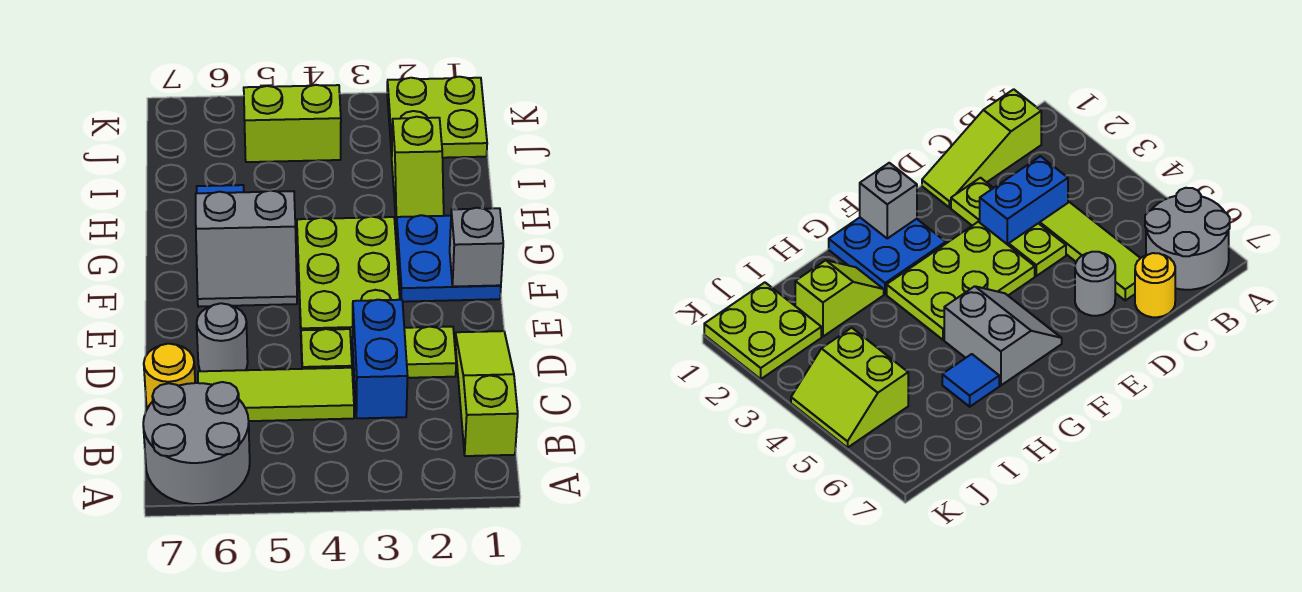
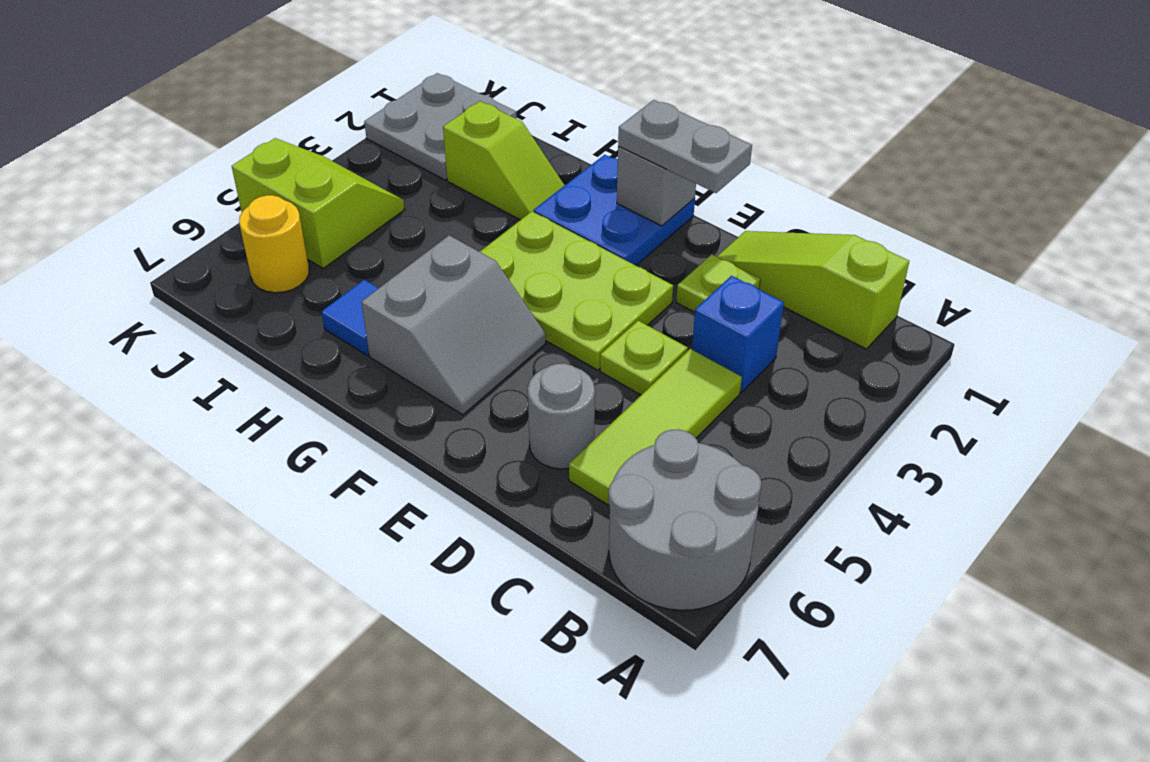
blue brick C3:D3 level 1 -> blue brick C3 level 1
yellow round brick C7 level 1 -> yellow round brick J6 level 1
none -> grey plate E1:F1 level 3
lime plate J1:K2 level 1 -> grey plate J1:K2 level 1
lime slope J4:K5 level 1 top J -> lime slope J4:K5 level 1 top 5

